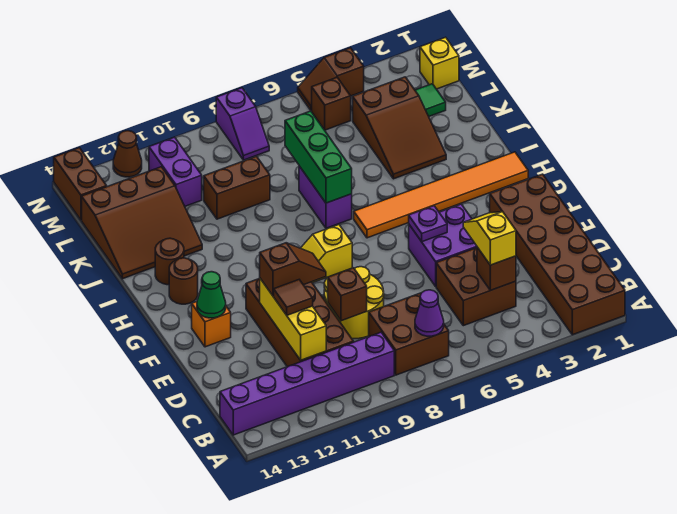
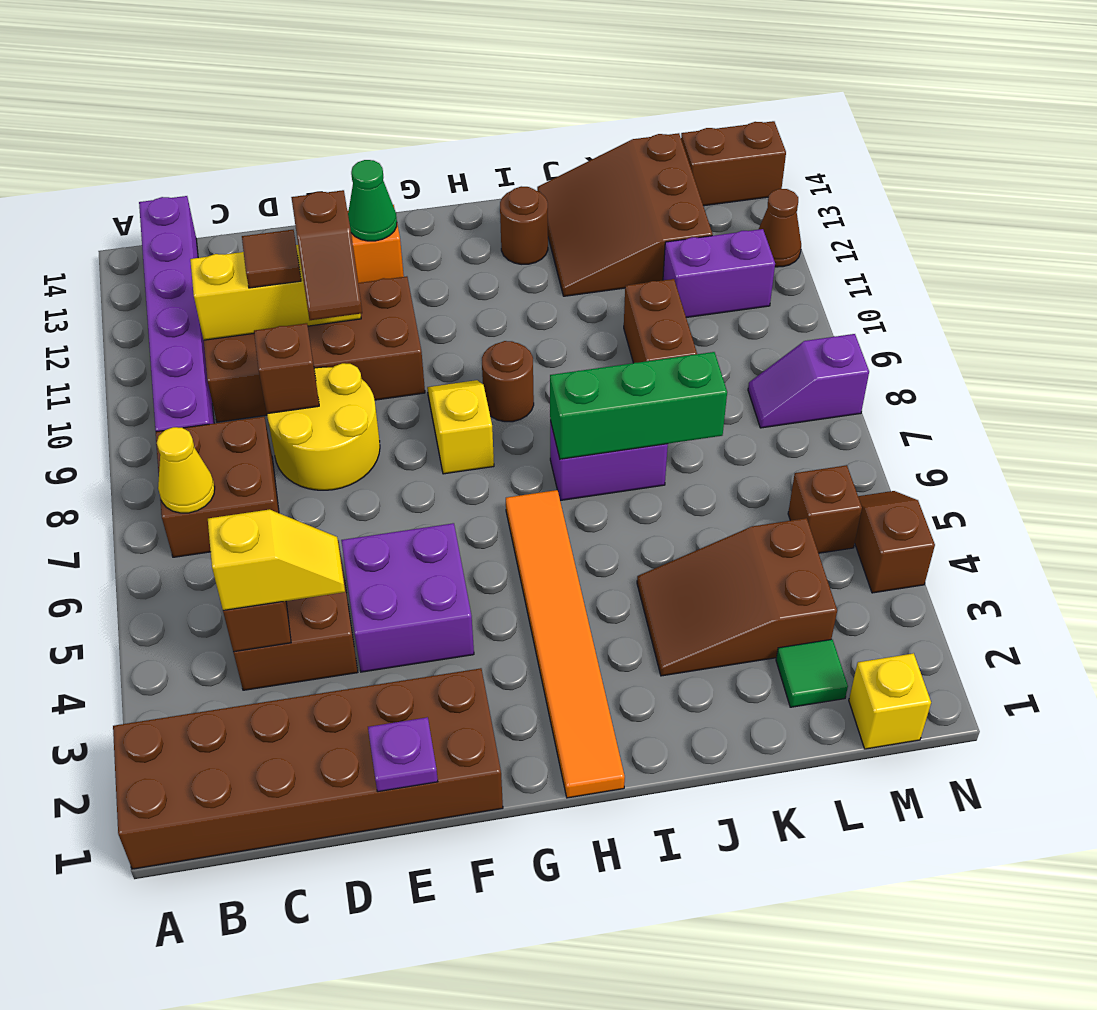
purple cone B7 level 2 -> yellow cone B7 level 2
purple plate F5 level 2 -> purple plate E1 level 2
brown round brick H13 level 1 -> brown round brick H9 level 1

